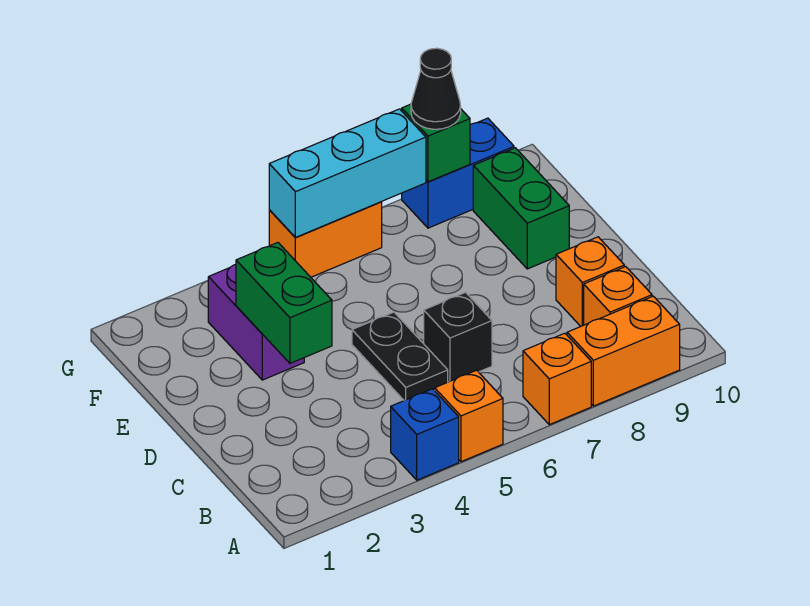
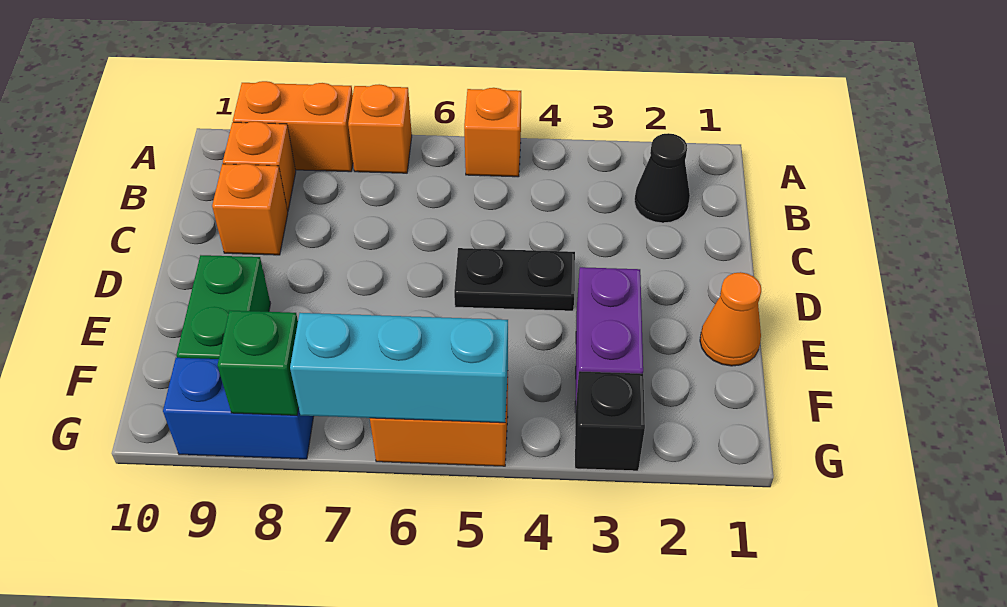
blue brick A4 level 1 -> none
black plate C5:D5 level 1 -> black plate D4:D5 level 1
black brick C6 level 1 -> black brick G3 level 1
green brick D3:E3 level 2 -> none
none -> orange cone E1 level 1
black cone G8 level 3 -> black cone B2 level 1

